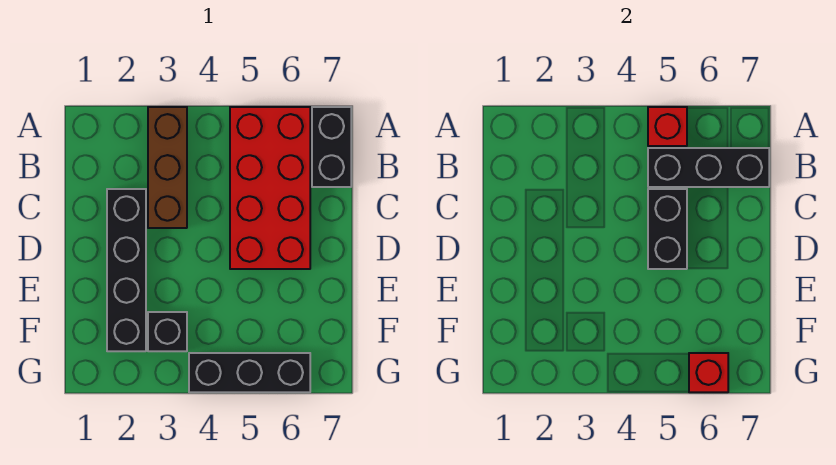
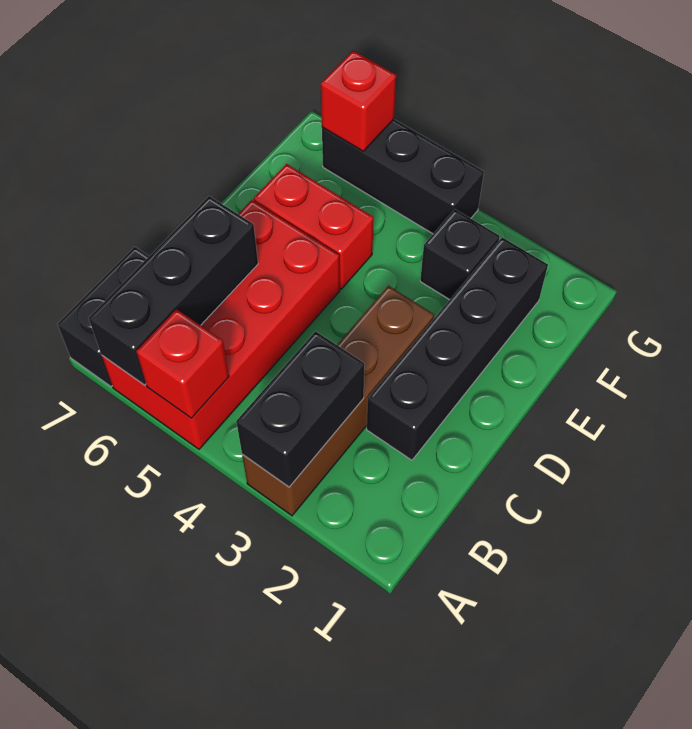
brown brick A3:C3 level 1 -> brown brick A3:D3 level 1
black brick B5:B7 level 2 -> black brick A6:C6 level 2
black brick C5:D5 level 2 -> black brick A3:B3 level 2
none -> red brick E5:E6 level 1

